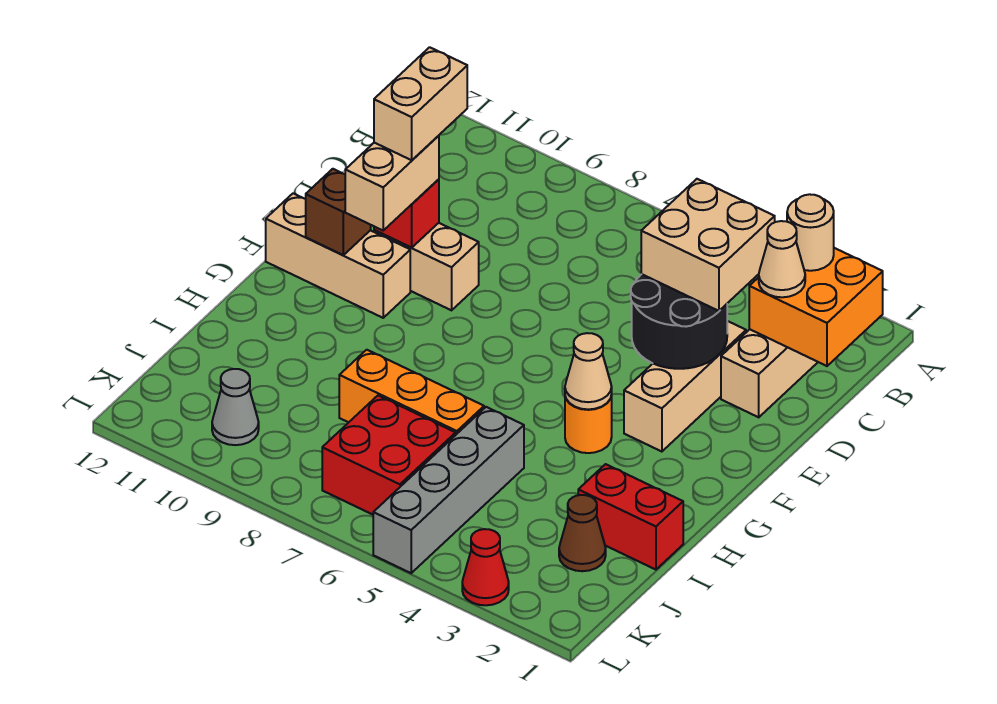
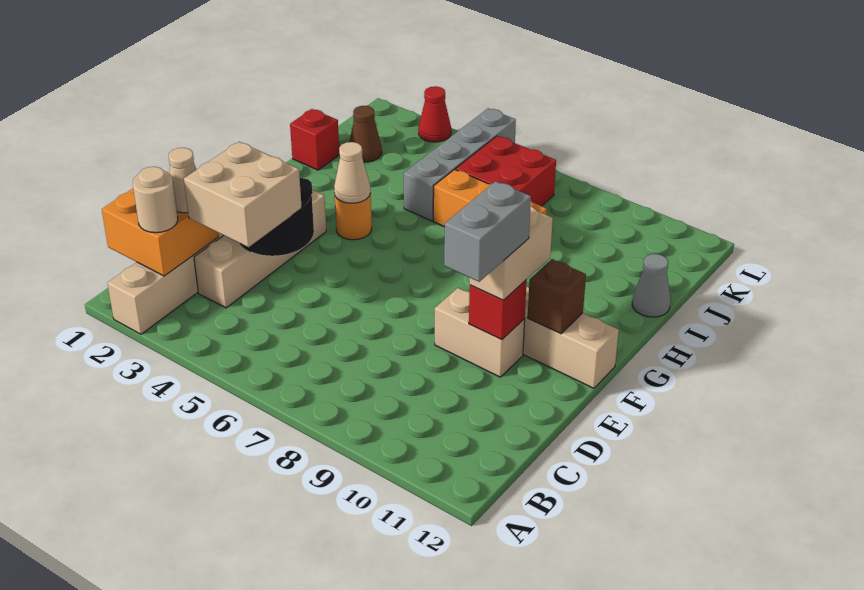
tan brick D3:F3 level 1 -> tan brick C3:F3 level 1
tan brick D10:E10 level 4 -> grey brick D10:E10 level 4
red brick I1:I2 level 1 -> red brick I1 level 1
grey cone K10 level 1 -> grey cone I12 level 1

